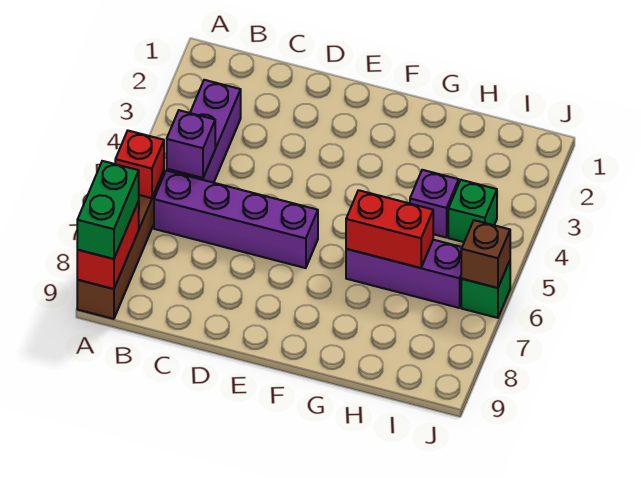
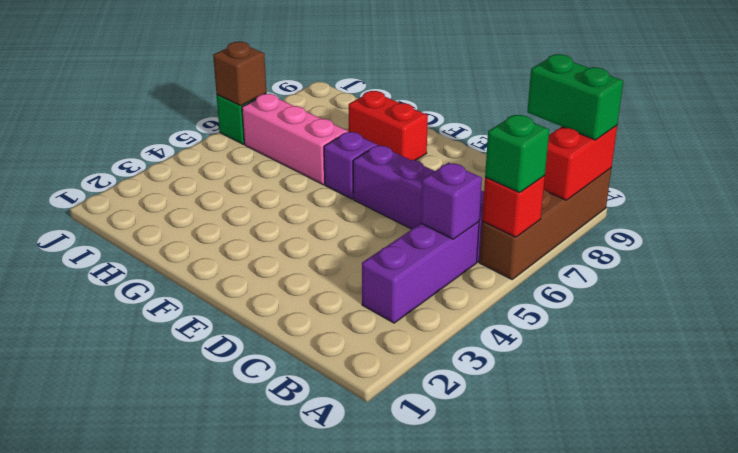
green brick A8:A9 level 3 -> green brick A9:B9 level 3
purple brick G6:I6 level 1 -> pink brick G6:I6 level 1
red brick G6:H6 level 2 -> red brick F8:G8 level 1
purple brick H4 level 1 -> purple brick F6 level 1
green brick I4 level 1 -> green brick A6 level 3

